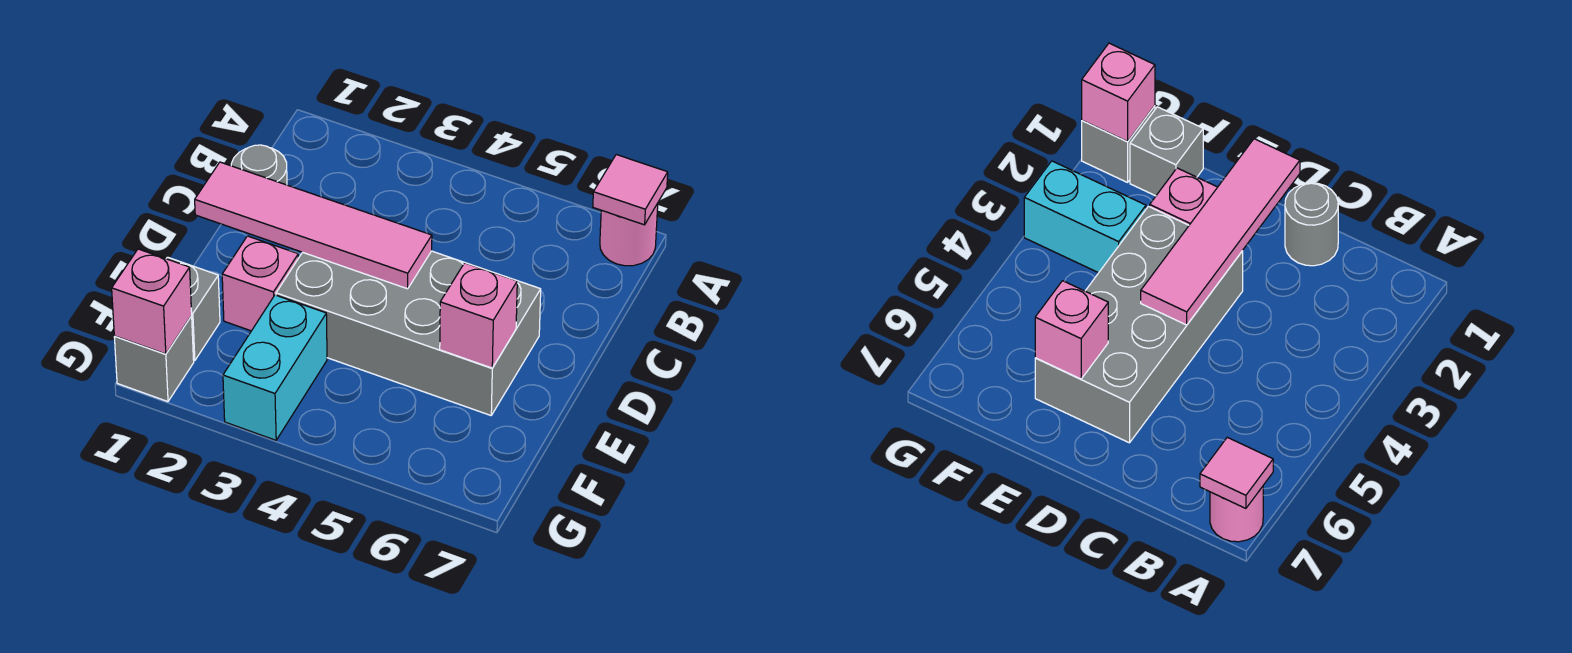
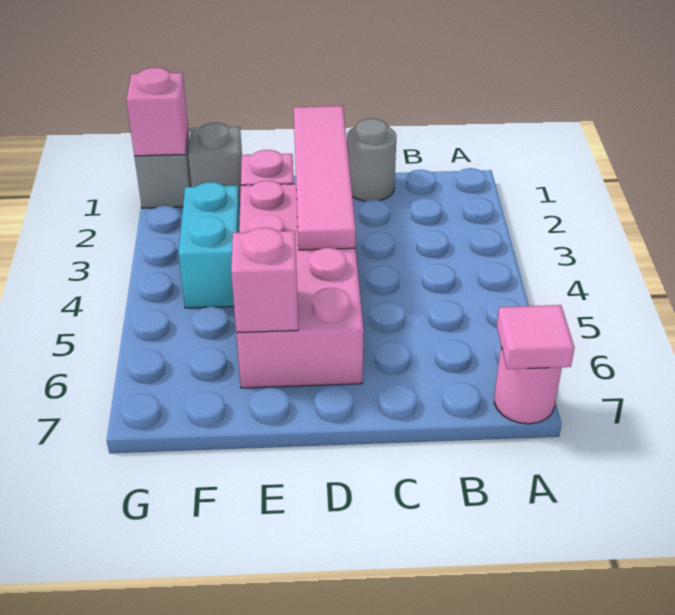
grey brick D3:E6 level 1 -> pink brick D3:E6 level 1
cyan brick F3:G3 level 1 -> cyan brick F3:F4 level 1

